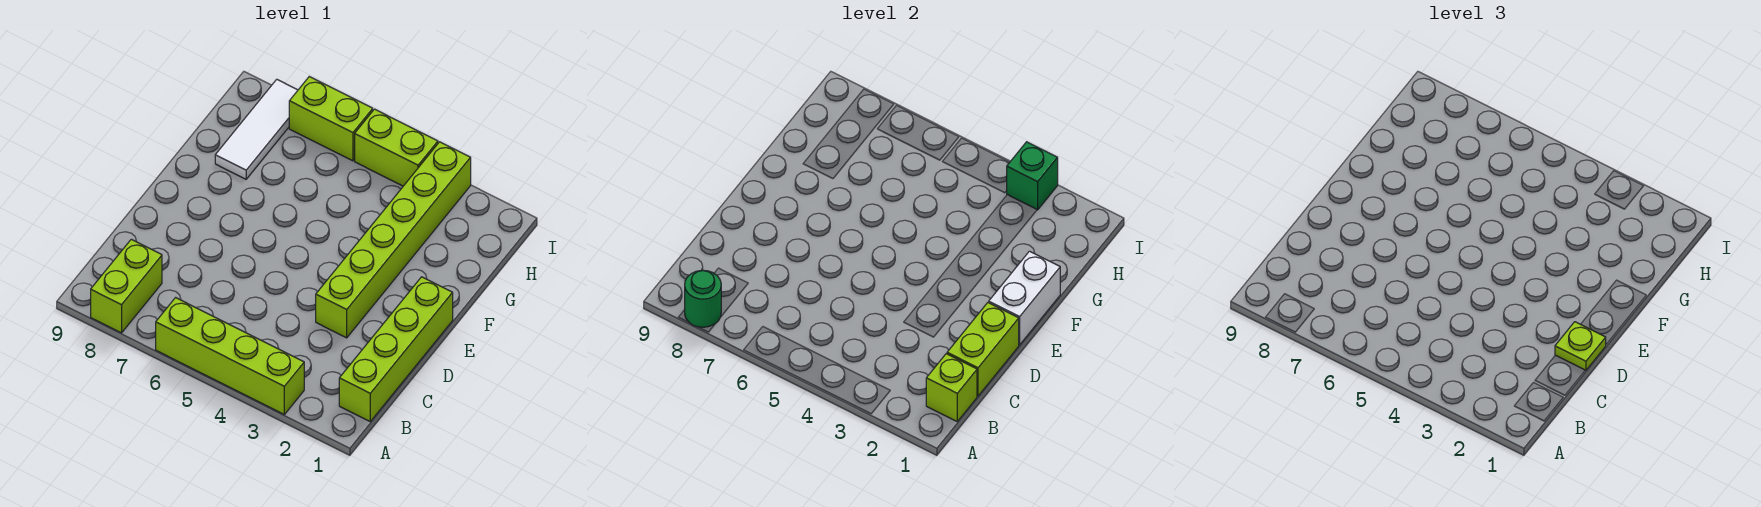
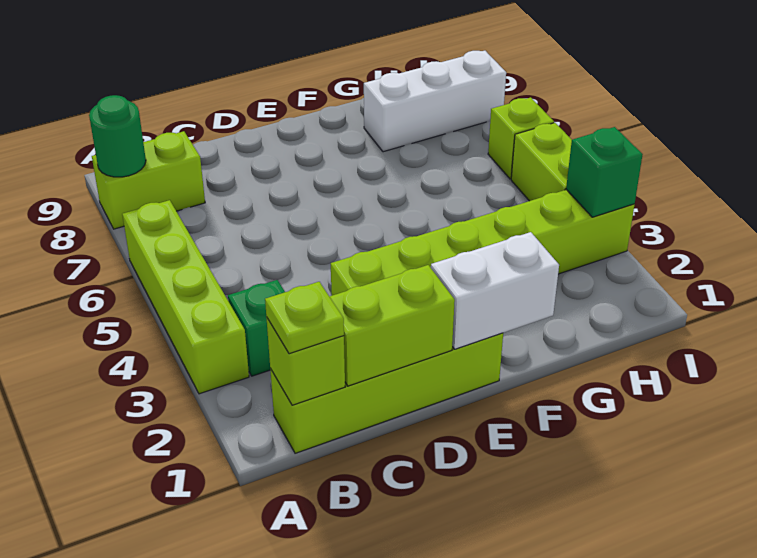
none -> green brick B3 level 1
lime plate D1 level 3 -> lime plate B1 level 3
white tile G8:I8 level 1 -> white brick G8:I8 level 1
lime brick I6:I7 level 1 -> lime brick I6 level 1

